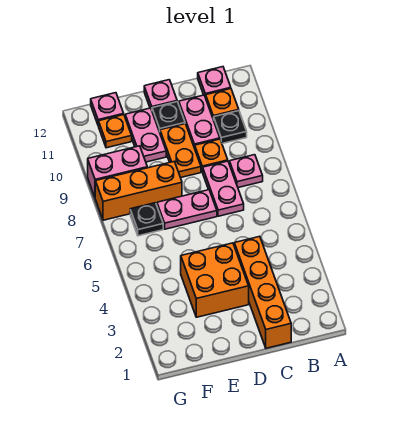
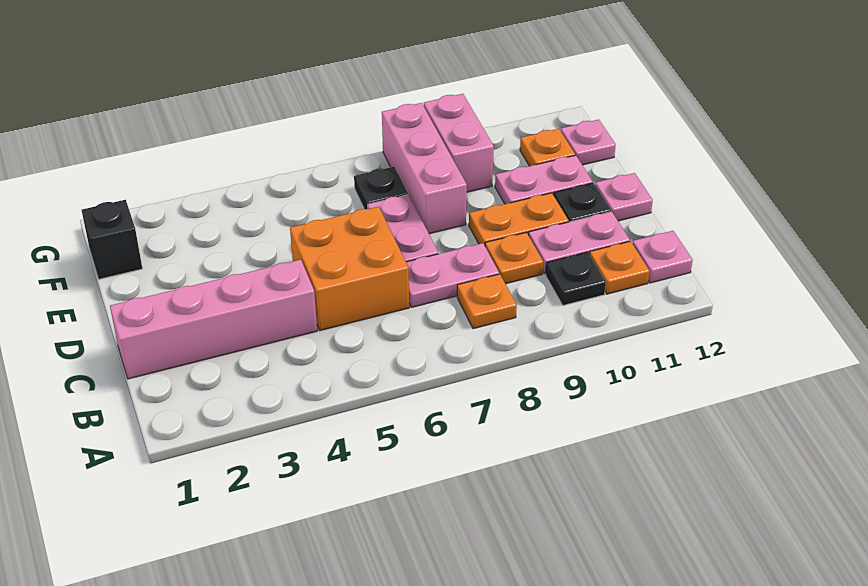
pink plate B8 level 1 -> orange plate B8 level 1
orange brick C1:C4 level 1 -> pink brick C1:C4 level 1
orange brick D3:E4 level 1 -> orange brick C5:D6 level 1
orange brick E8:G8 level 1 -> pink brick E8:G8 level 1
none -> black brick F1 level 1

